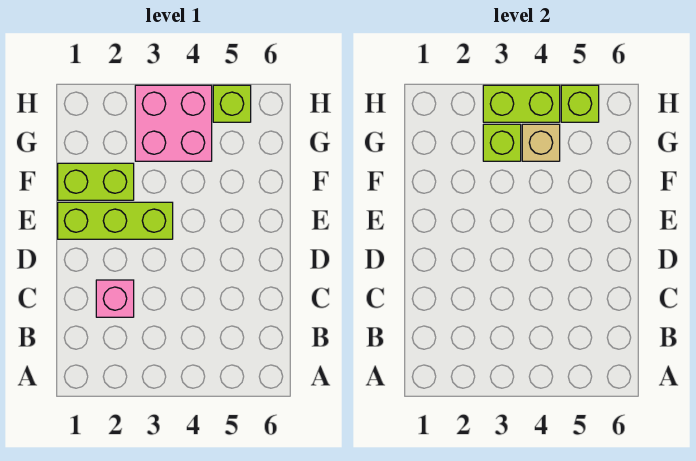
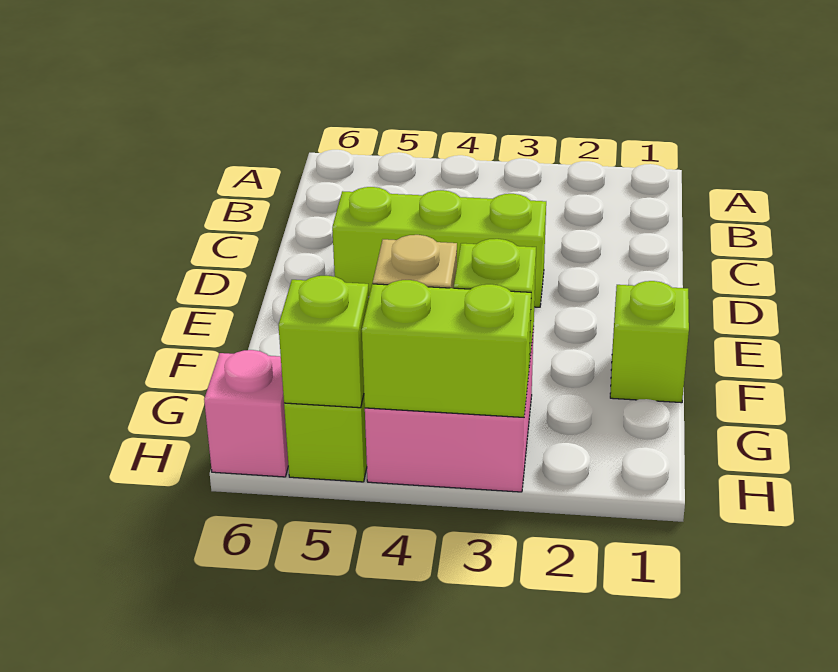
pink brick C2 level 1 -> pink brick H6 level 1
lime brick E1:E3 level 1 -> lime brick D3:D5 level 1
lime brick F1:F2 level 1 -> lime brick F1 level 1

